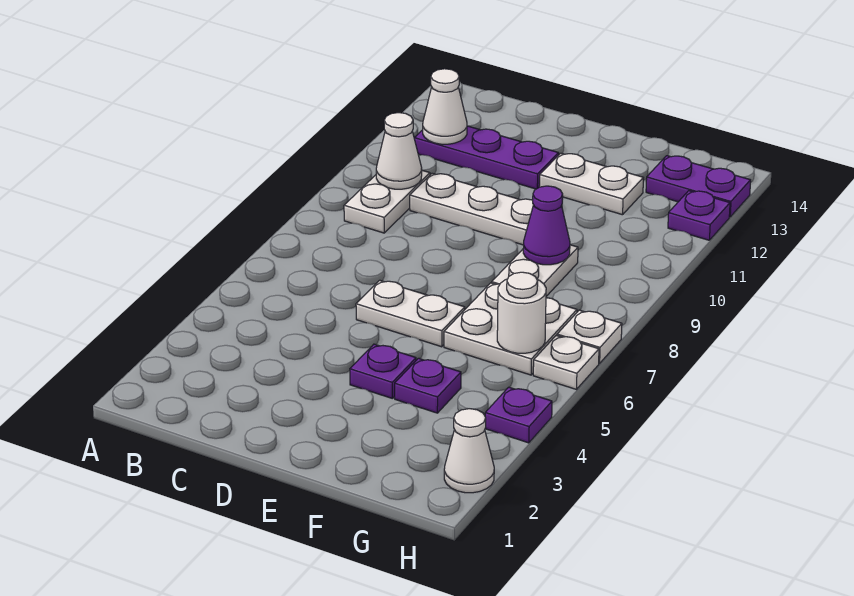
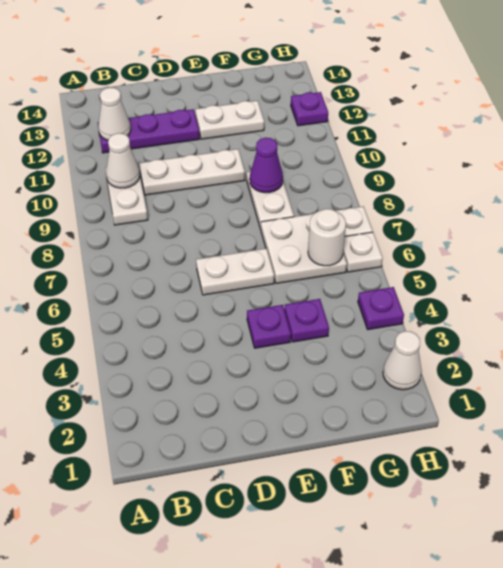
purple plate G13:H13 level 1 -> none

